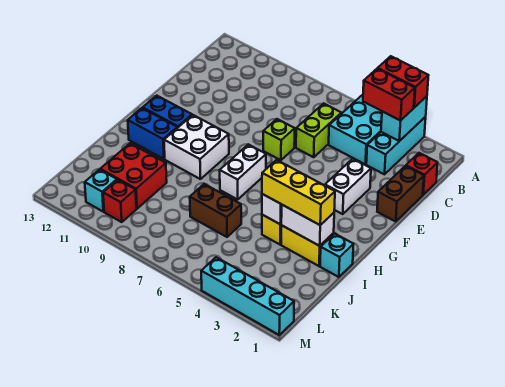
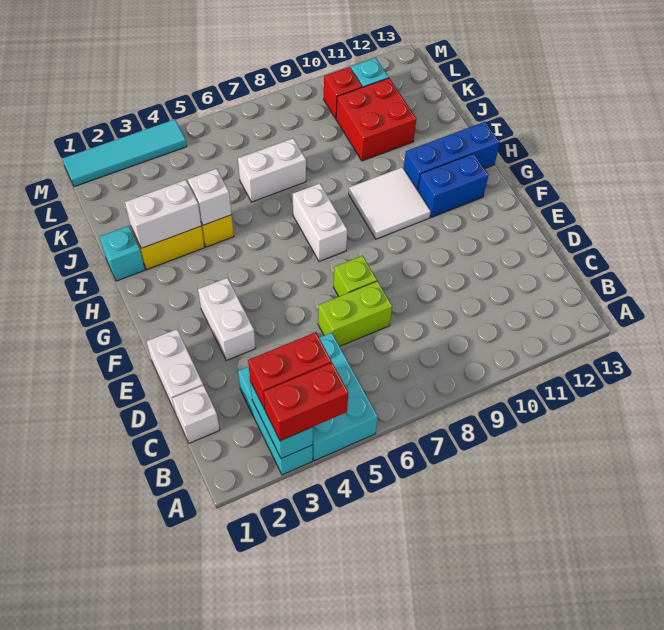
red brick C1 level 1 -> white brick C1 level 1
lime brick C6:D6 level 1 -> lime brick D6:D7 level 1
brown brick D1:E1 level 1 -> white brick D1:E1 level 1
white brick G9:H10 level 1 -> white tile G9:H10 level 1
blue brick H11:H12 level 1 -> blue brick H11:H13 level 1
yellow brick I2:I4 level 3 -> none
brown brick J6:J7 level 1 -> white brick J6:J7 level 1
cyan brick M1:M4 level 1 -> cyan tile M1:M4 level 1

